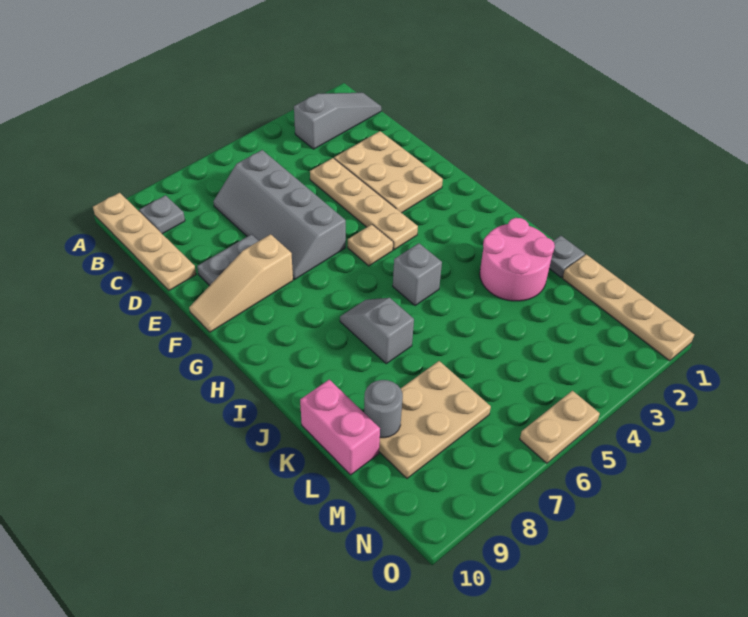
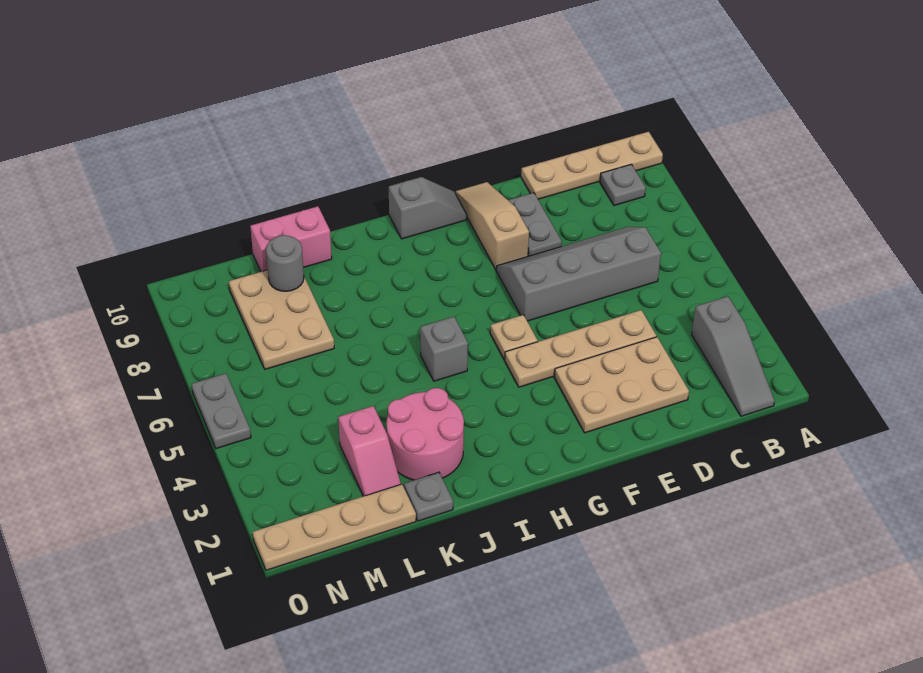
grey slope I7:J7 level 1 top J -> grey slope G10:H10 level 1 top H
none -> pink slope L2:L3 level 1 top 3
tan plate O5:O6 level 1 -> grey plate O5:O6 level 1

